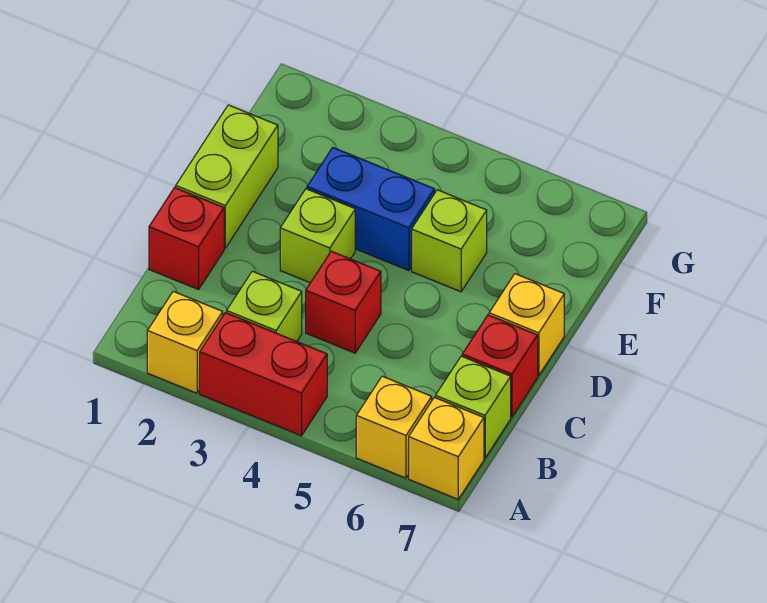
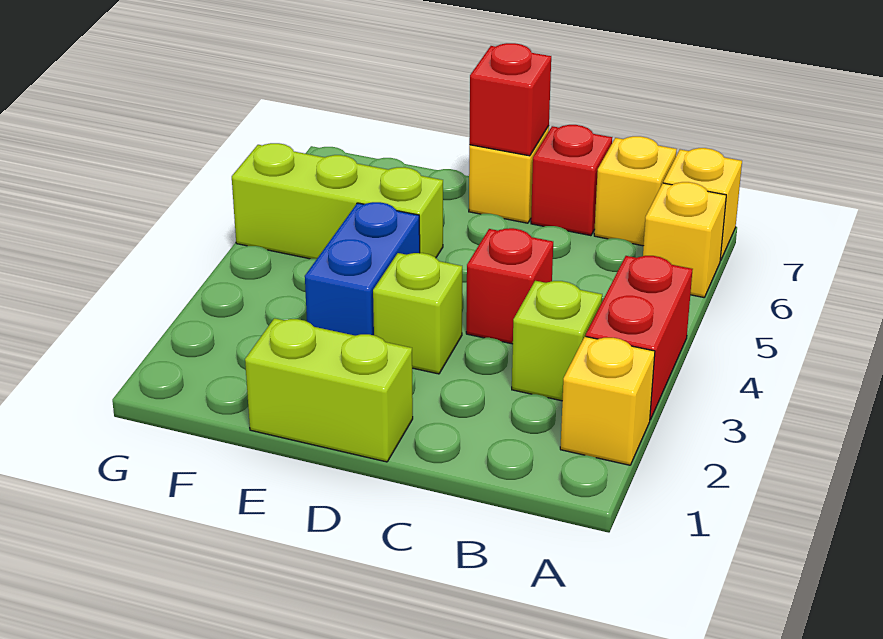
lime brick B7 level 1 -> yellow brick B7 level 1
red brick C1 level 1 -> red brick D7 level 2
lime brick E5 level 1 -> lime brick E5:G5 level 1

